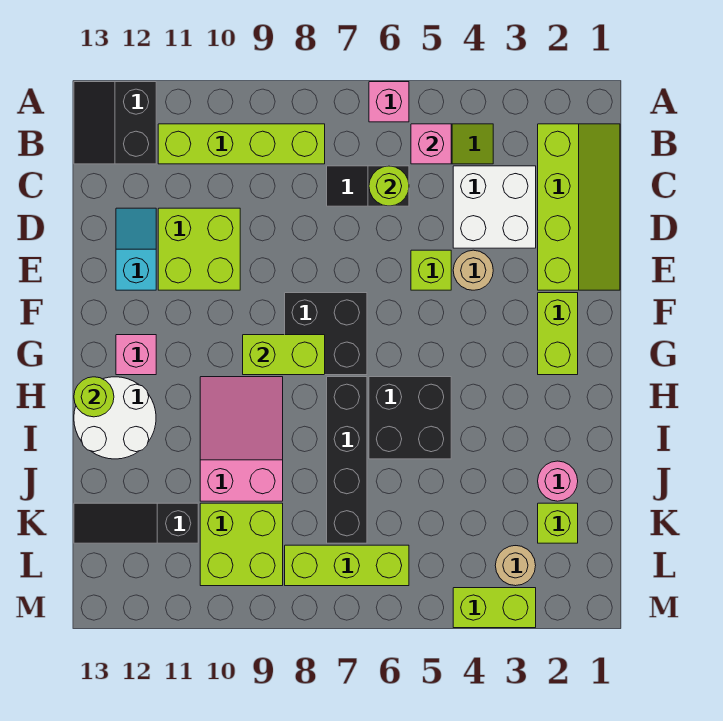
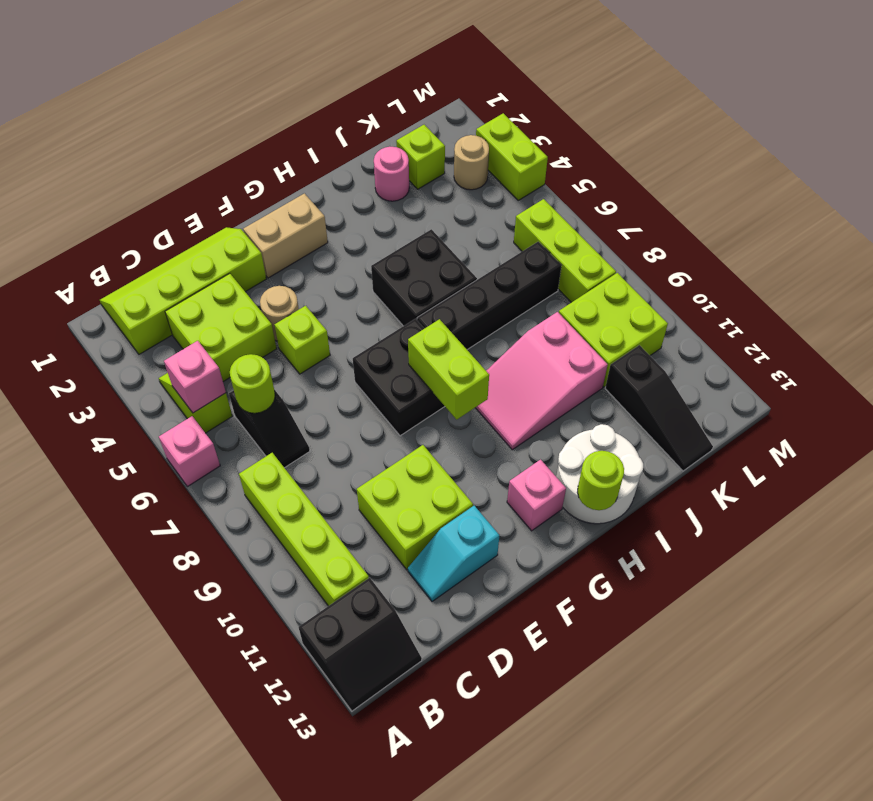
white brick C3:D4 level 1 -> lime brick C3:D4 level 1
lime brick F2:G2 level 1 -> tan brick F2:G2 level 1

